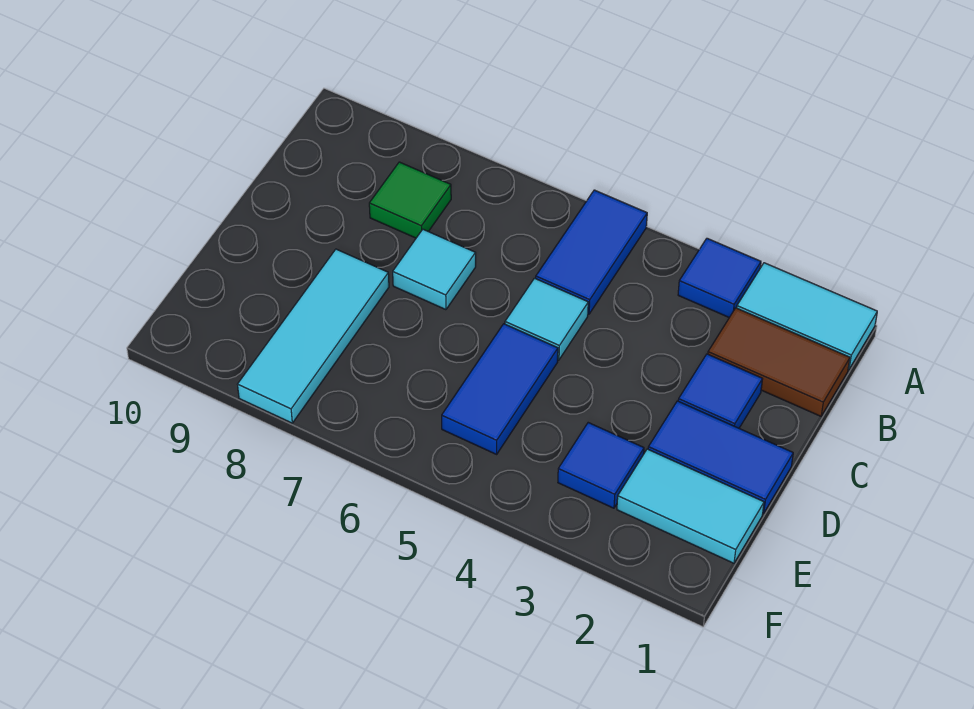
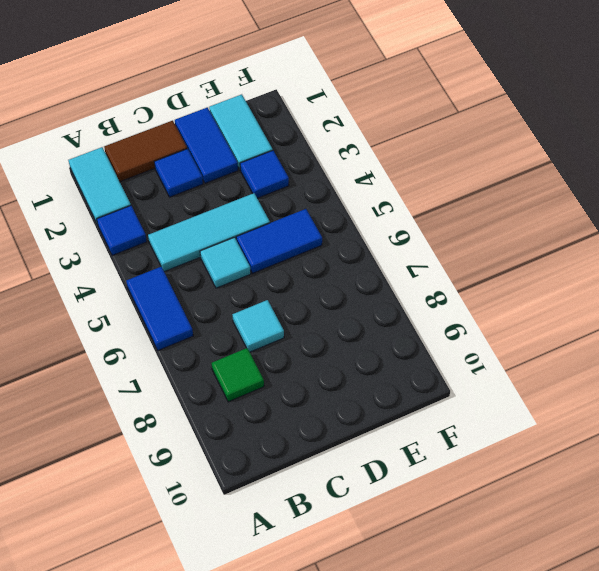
blue tile A5:B5 level 1 -> blue tile A5:A6 level 1
brown tile B1:B2 level 1 -> brown tile B1:C1 level 1
cyan tile D8:F8 level 1 -> cyan tile B4:D4 level 1

